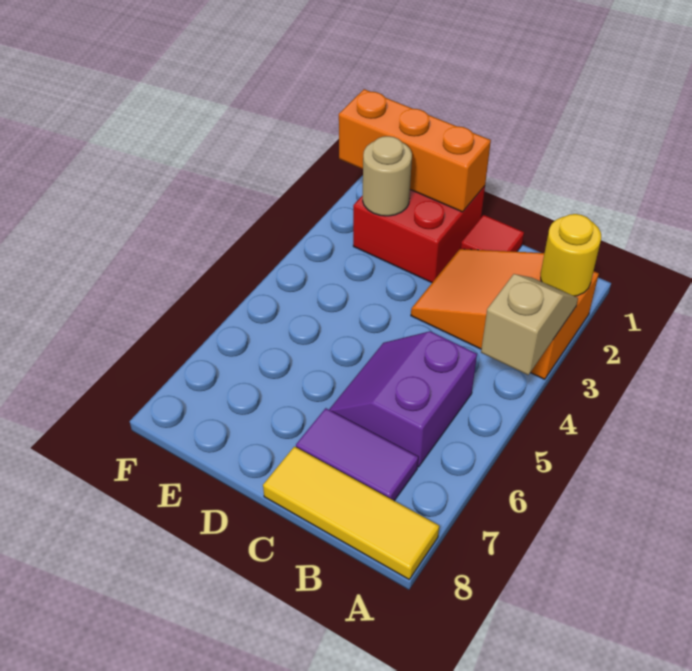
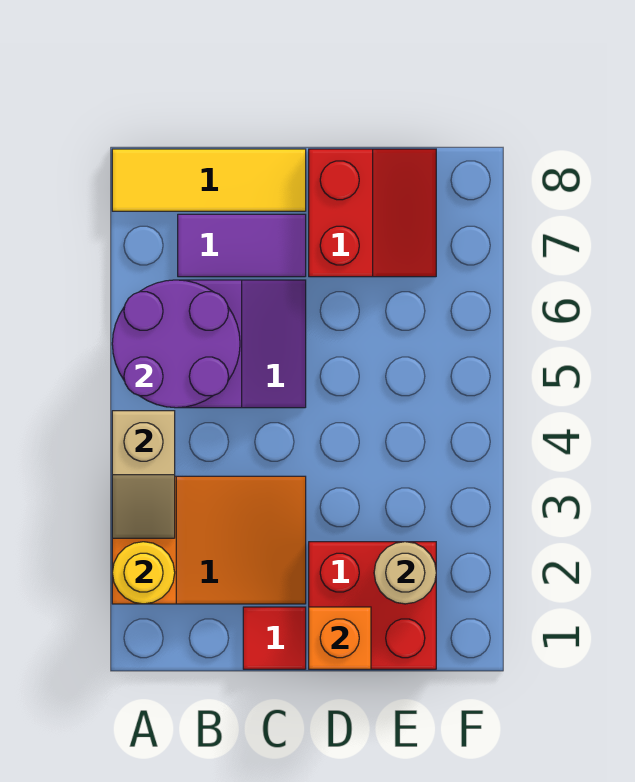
none -> purple round brick A5:B6 level 2
orange brick D1:F1 level 2 -> orange brick D1 level 2
none -> red slope D7:E8 level 1 top D

